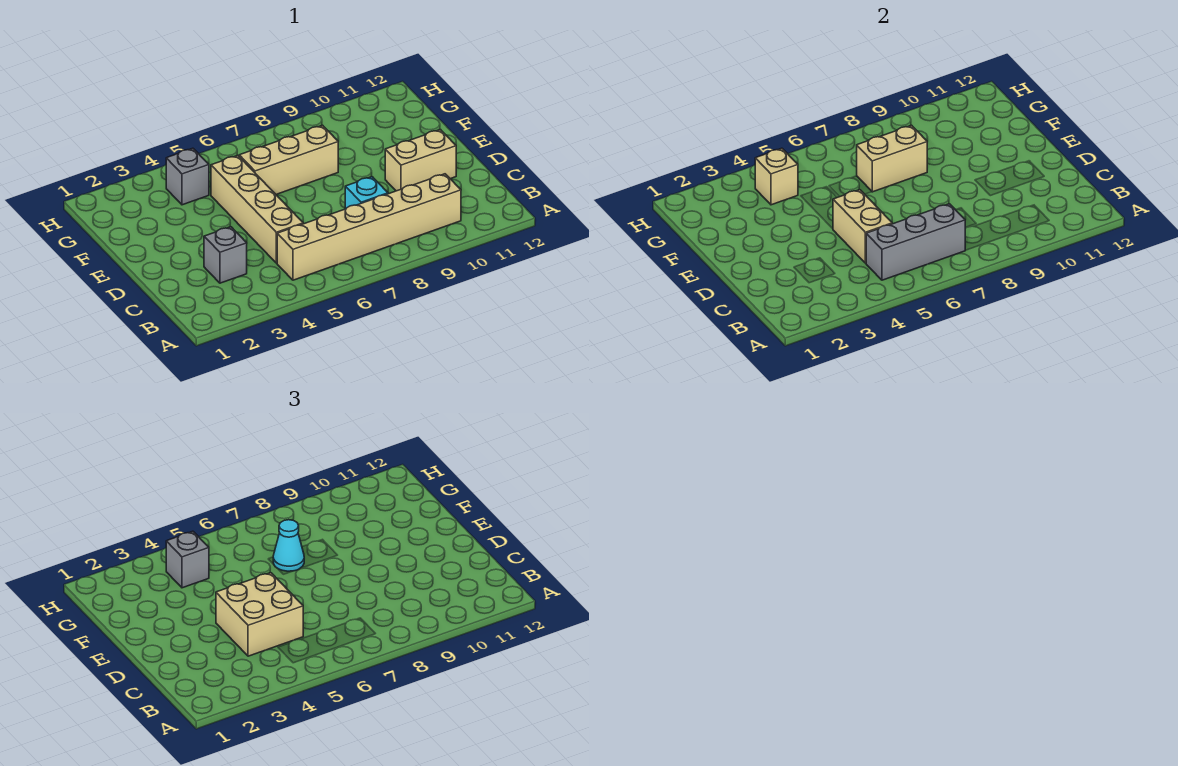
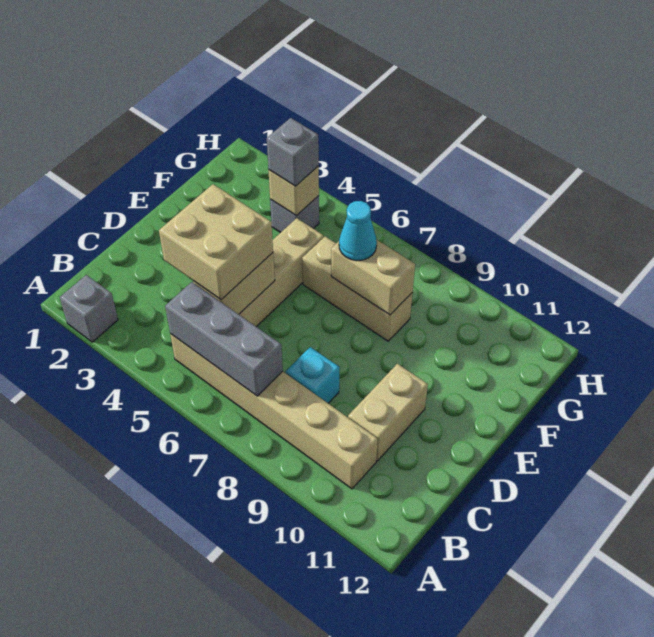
grey brick C3 level 1 -> grey brick A2 level 1
tan brick D10:D11 level 1 -> tan brick C10:D10 level 1

